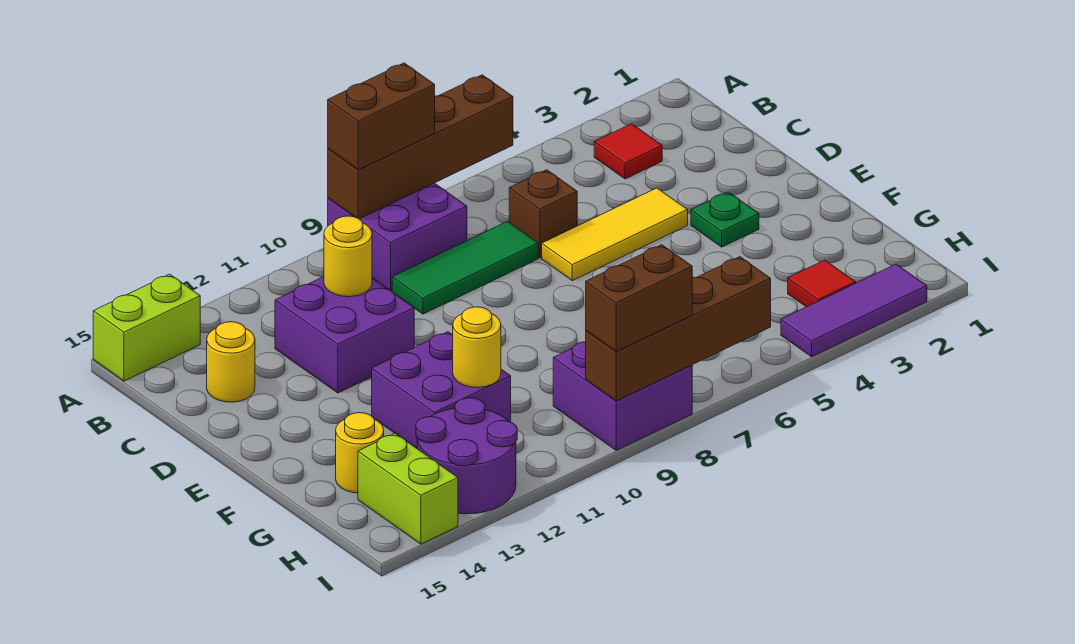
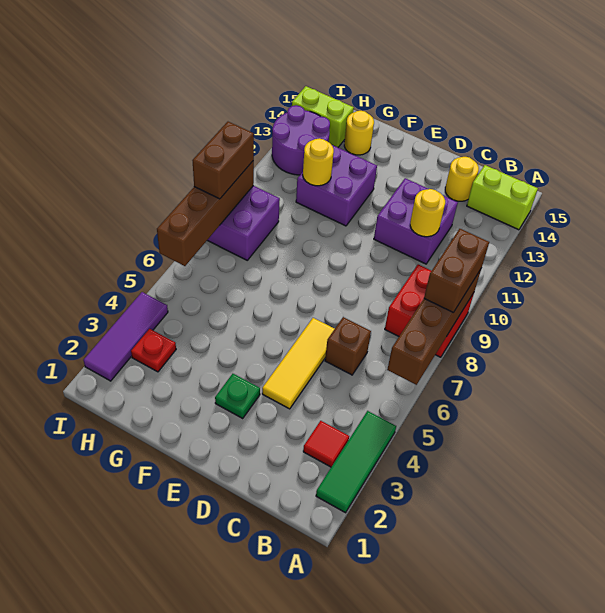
purple brick A8:B9 level 1 -> red brick A8:B9 level 1
lime brick A14:A15 level 1 -> lime brick A14:B14 level 1
green tile C7:C9 level 1 -> green tile A2:A4 level 1
red tile H3 level 1 -> red plate H3 level 1

